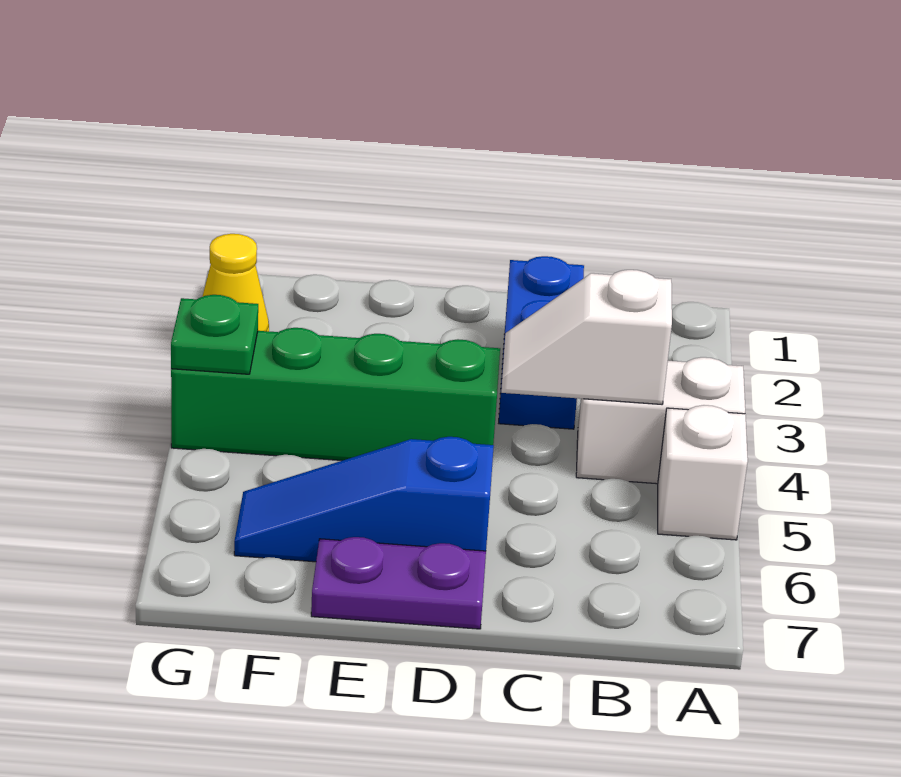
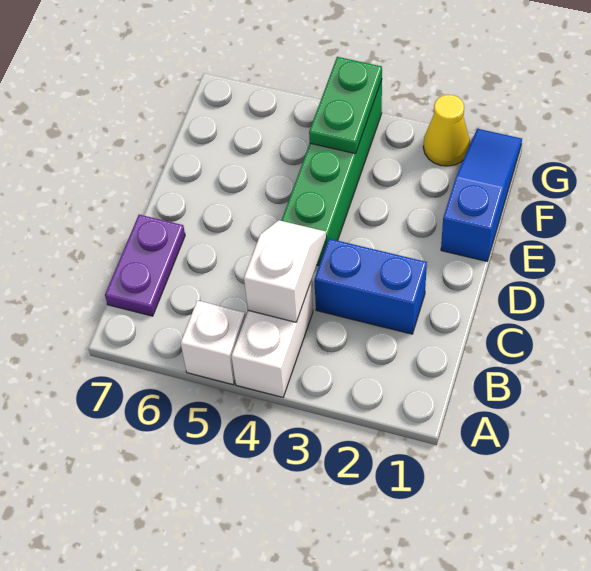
blue slope D6:F6 level 1 top D -> blue slope E1:G1 level 1 top E
purple plate D7:E7 level 1 -> purple plate B7:C7 level 1
green plate G4 level 2 -> green plate F4:G4 level 2

